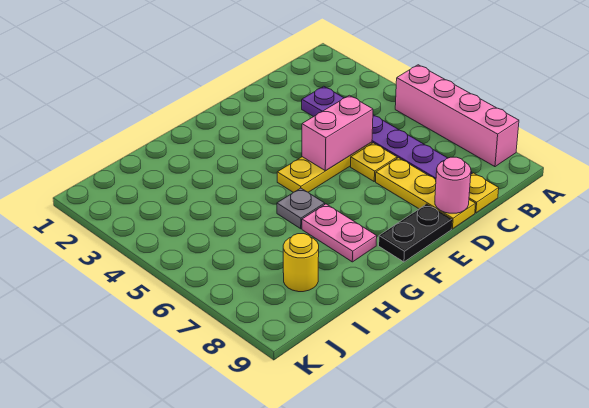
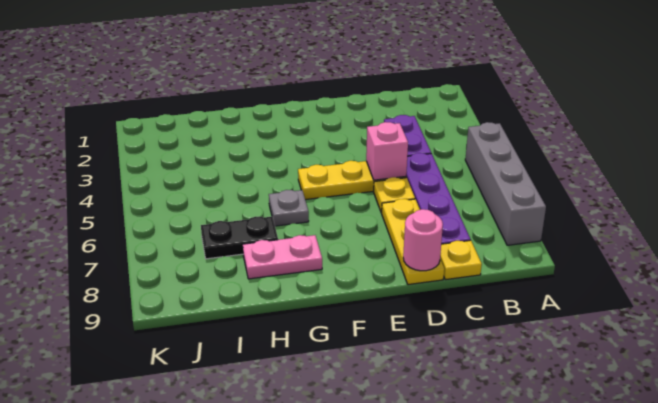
pink brick A5:A8 level 1 -> grey brick A5:A8 level 1
pink brick D5:E5 level 2 -> pink brick D5 level 2
black plate E9:F9 level 1 -> black plate H7:I7 level 1
pink plate G7:G8 level 1 -> pink plate G8:H8 level 1
yellow round brick I8 level 1 -> none

